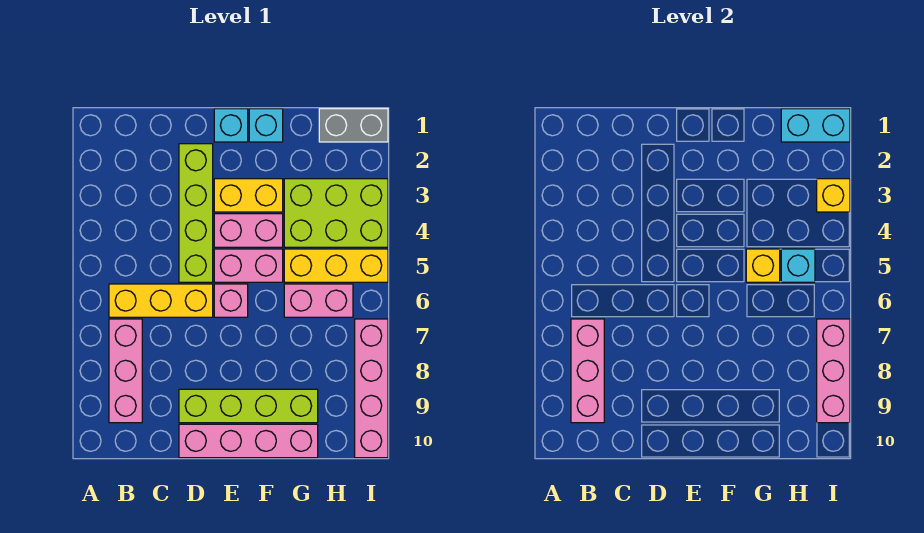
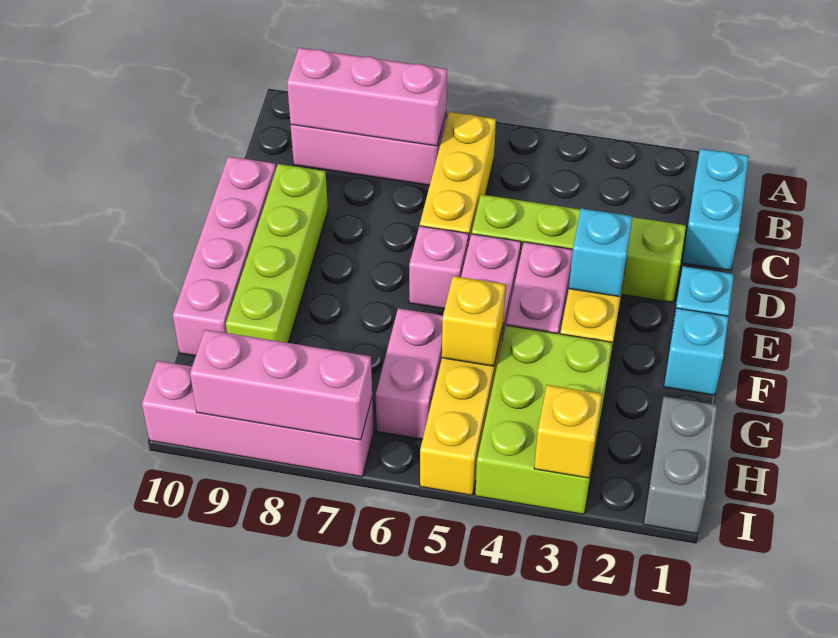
cyan brick H1:I1 level 2 -> cyan brick B1:C1 level 1
cyan brick H5 level 2 -> cyan brick E3 level 2

